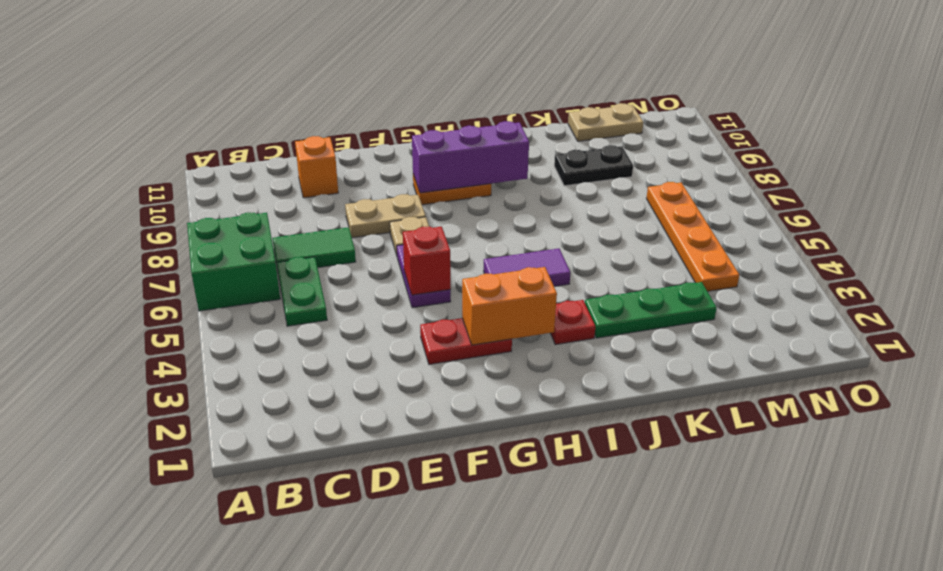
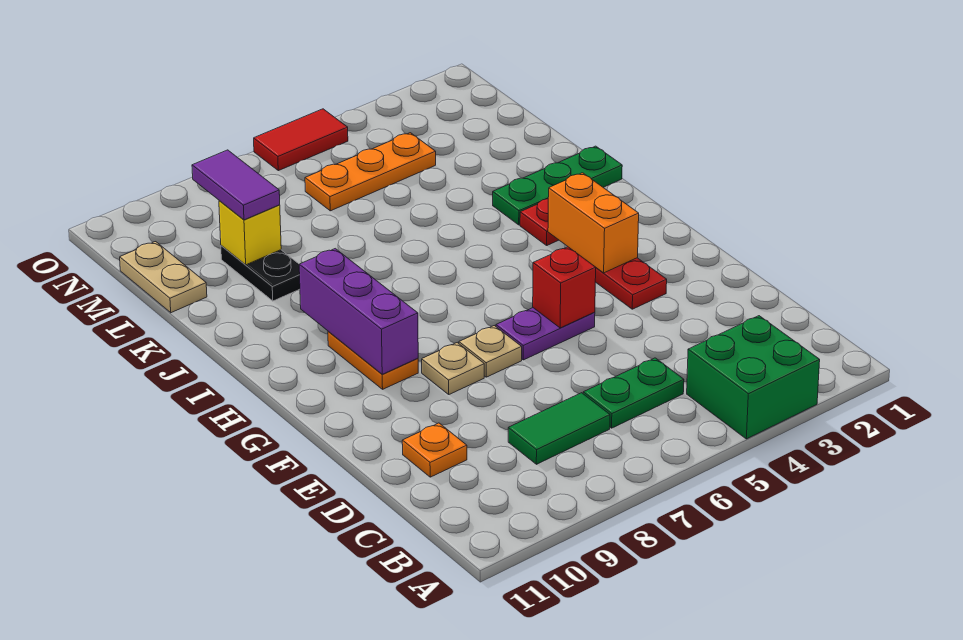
green brick A6:B7 level 1 -> green brick A3:B4 level 1
green tile C7:D7 level 1 -> green tile C7:C8 level 1
orange brick D10 level 1 -> orange plate D10 level 1
tan plate E8:F8 level 1 -> tan plate F8 level 1
purple tile H5:I5 level 1 -> purple tile L9:M9 level 3
green plate J3:L3 level 1 -> green plate J1:J3 level 1
none -> yellow brick L9 level 2
orange plate M4:M7 level 1 -> orange plate M4:M6 level 1
none -> red tile O5:O6 level 1

